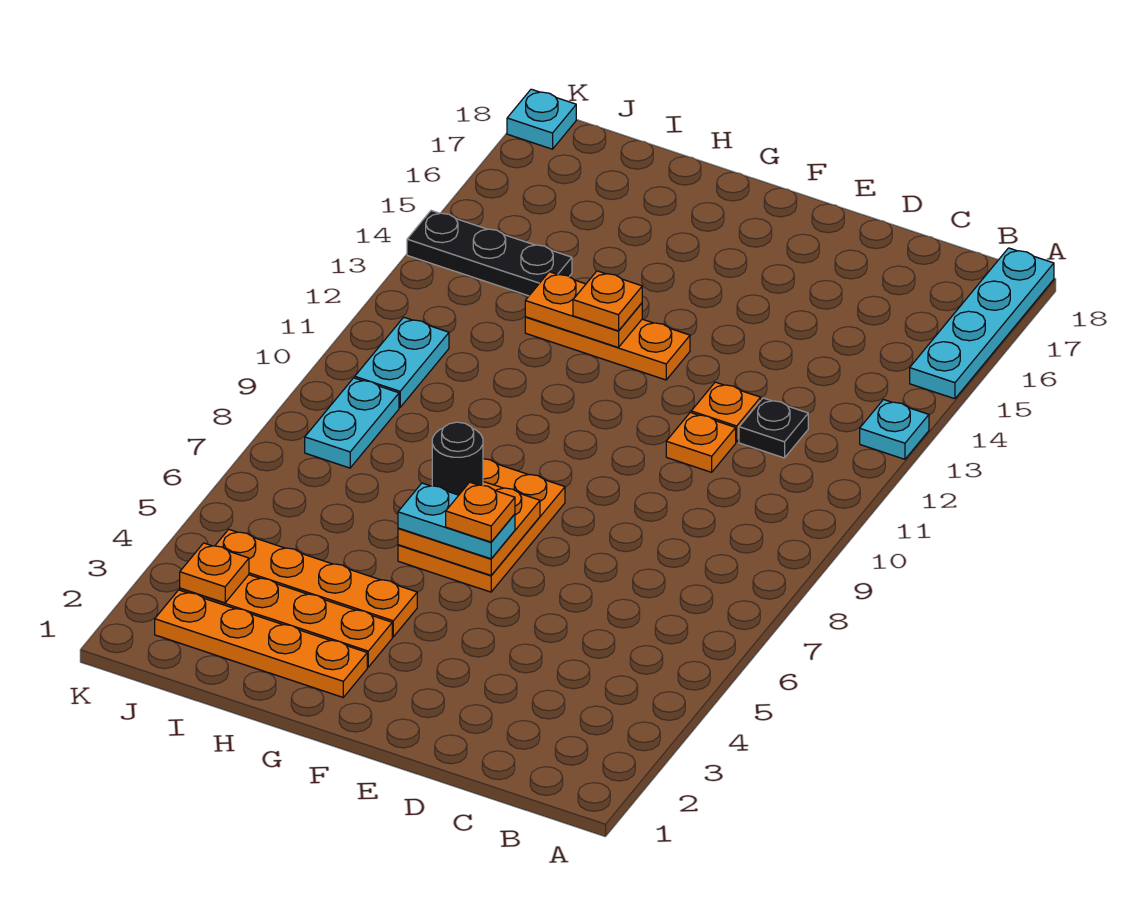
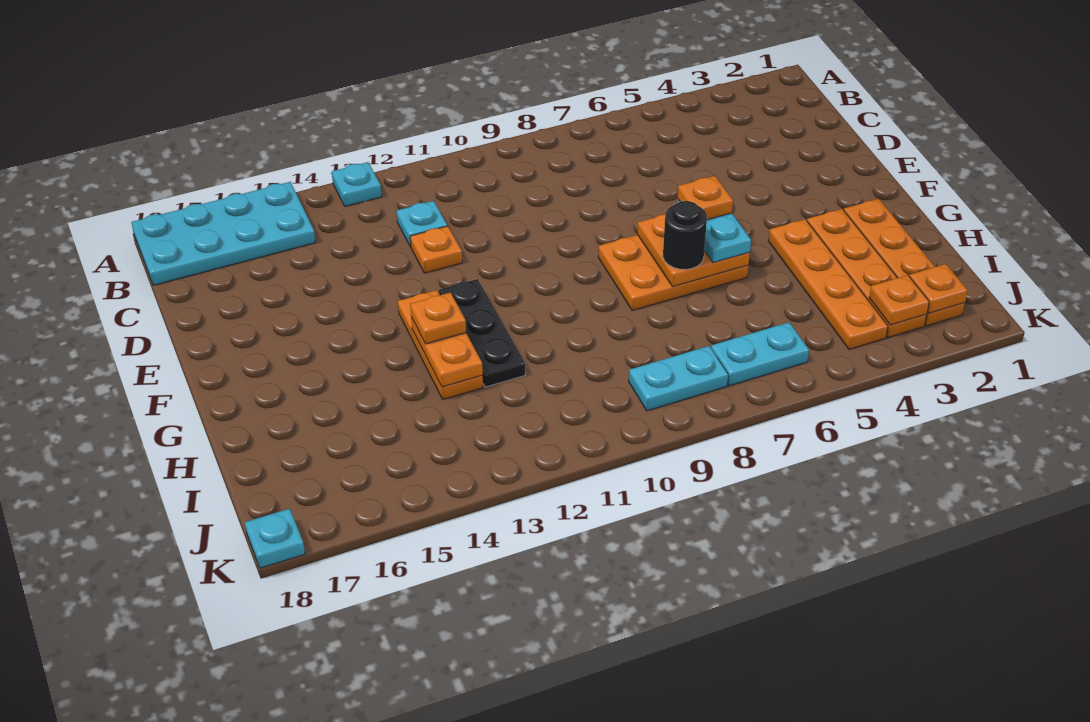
cyan plate A15:A18 level 1 -> cyan plate A15:B18 level 1
black plate C12 level 1 -> cyan plate C12 level 1
orange plate D11 level 1 -> orange plate J2 level 2
black plate I14:K14 level 1 -> black plate F12:H12 level 1
cyan plate J10:J11 level 1 -> cyan plate J6:J7 level 1

